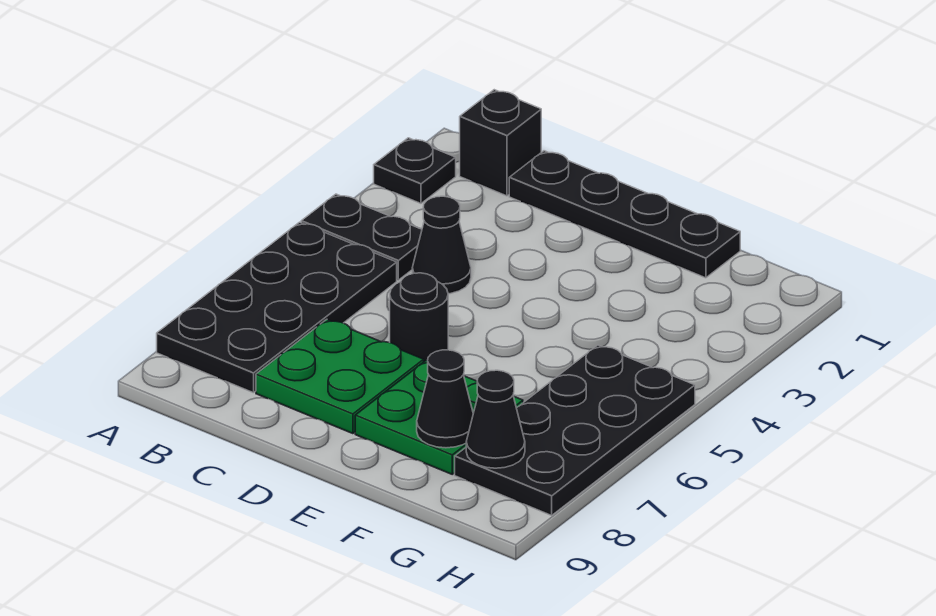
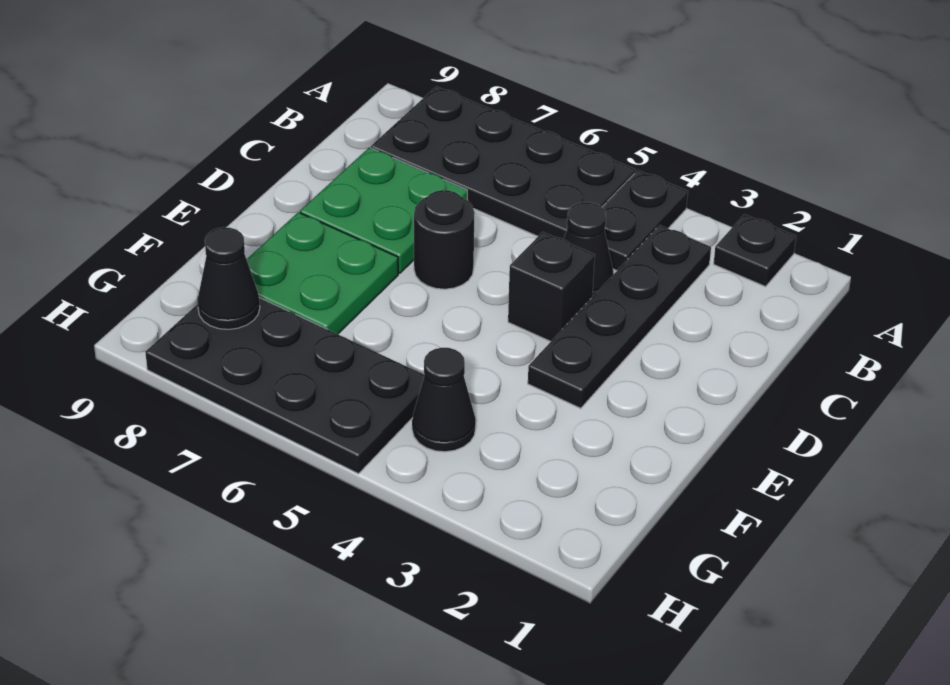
black brick B1 level 1 -> black brick D4 level 1
black plate C1:F1 level 1 -> black plate B3:E3 level 1
black cone F8 level 2 -> black cone G4 level 1

